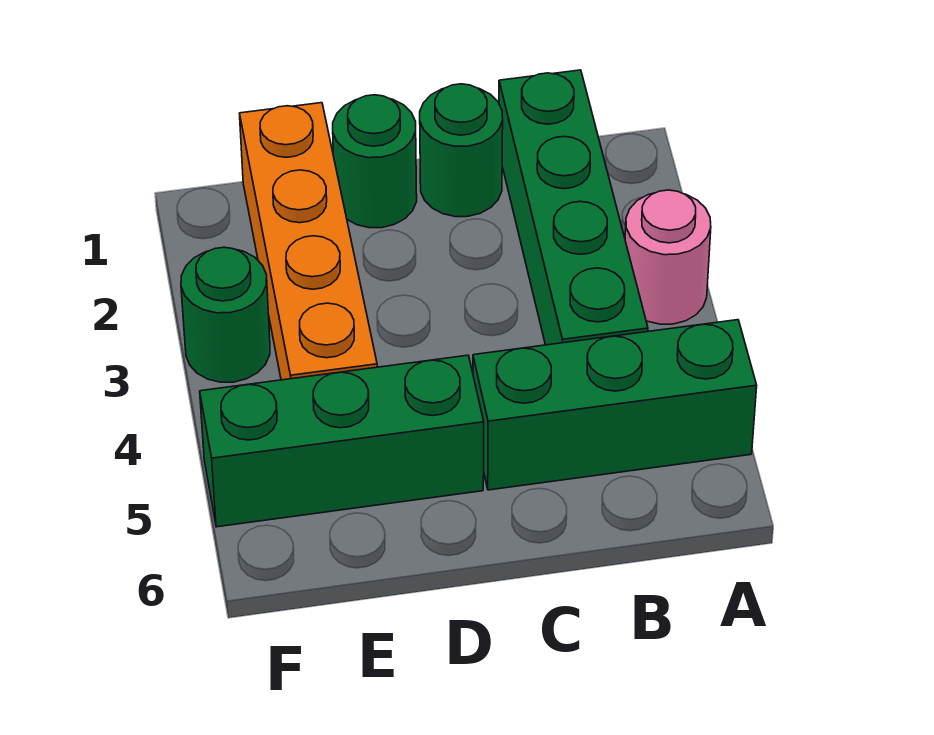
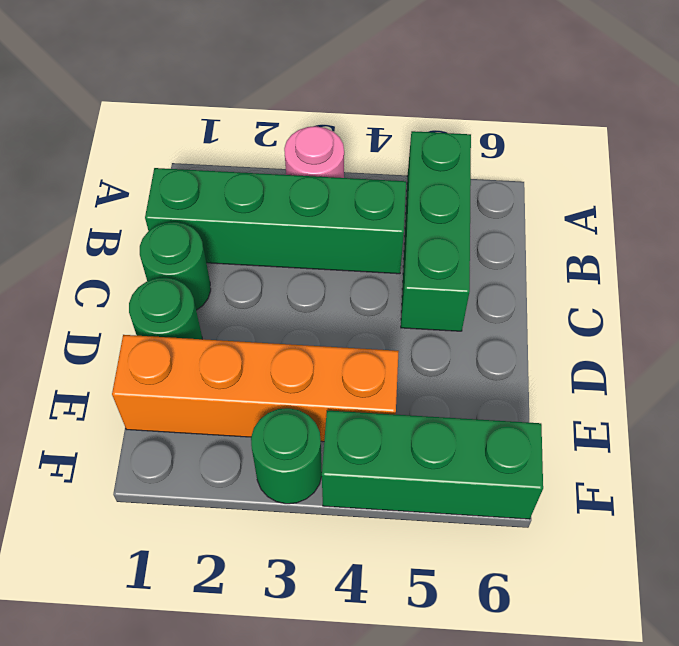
green brick D5:F5 level 1 -> green brick F4:F6 level 1

